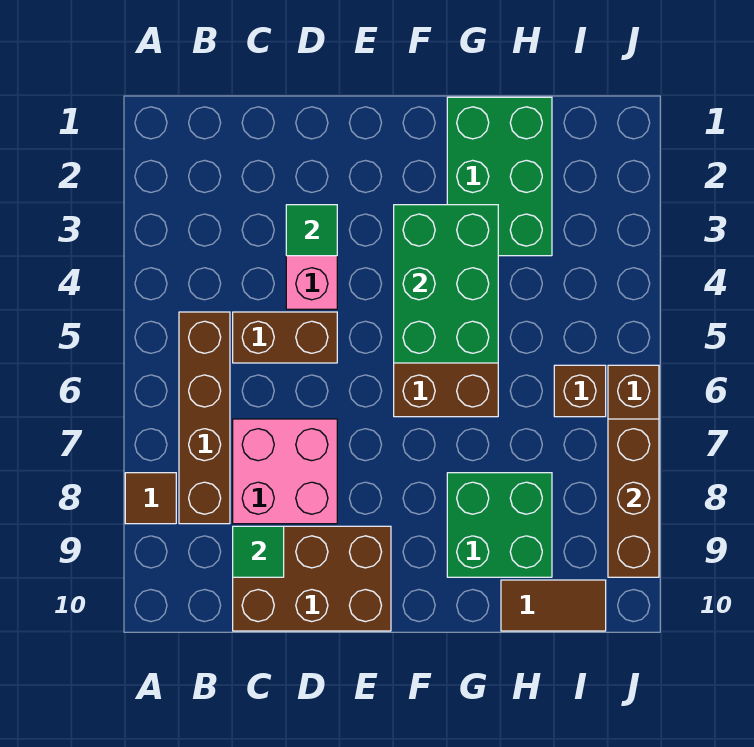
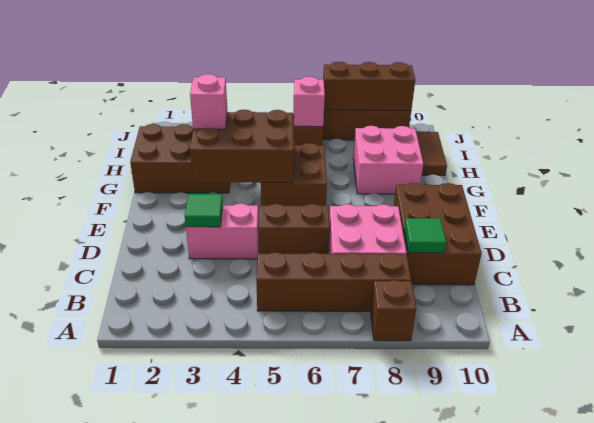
brown tile A8 level 1 -> brown brick A8 level 1
brown brick C5:D5 level 1 -> brown brick D5:D6 level 1
green brick F3:G5 level 2 -> brown brick F3:G5 level 2
green brick G1:H3 level 1 -> brown brick G1:H3 level 1
none -> pink brick G3 level 3
green brick G8:H9 level 1 -> pink brick G8:H9 level 1
none -> pink brick I6 level 2

